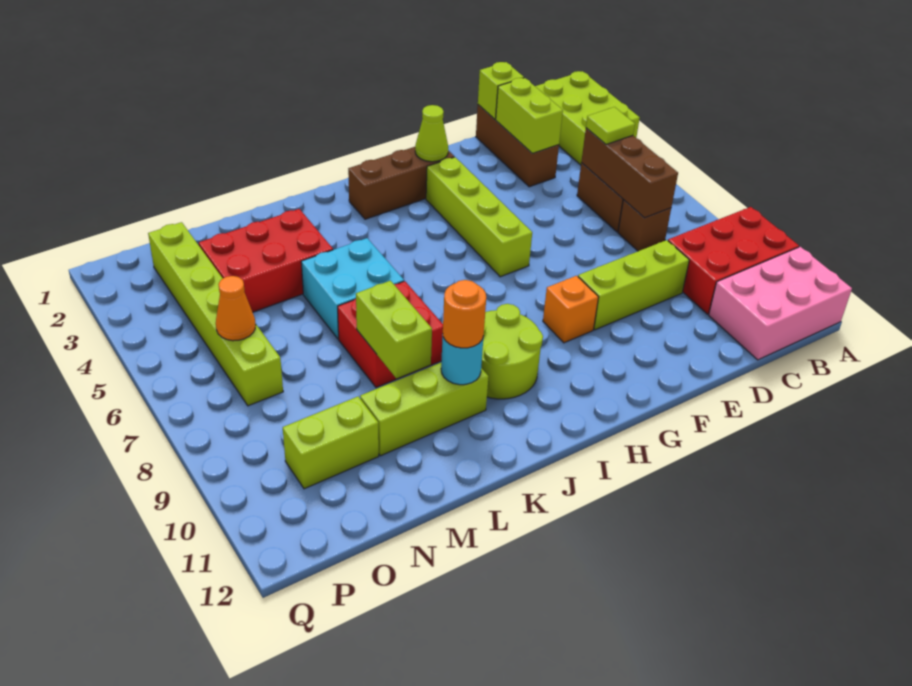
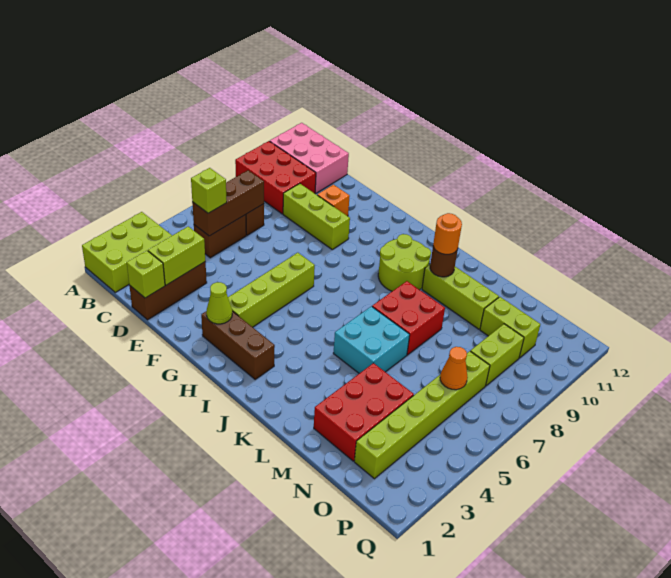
lime tile C5 level 3 -> lime brick C5 level 3
orange brick G9 level 1 -> orange brick E10 level 1
cyan round brick K10 level 2 -> brown round brick K10 level 2
red brick L3:N4 level 1 -> red brick M2:N4 level 1
lime brick L8:L9 level 2 -> lime brick O8:O9 level 1

